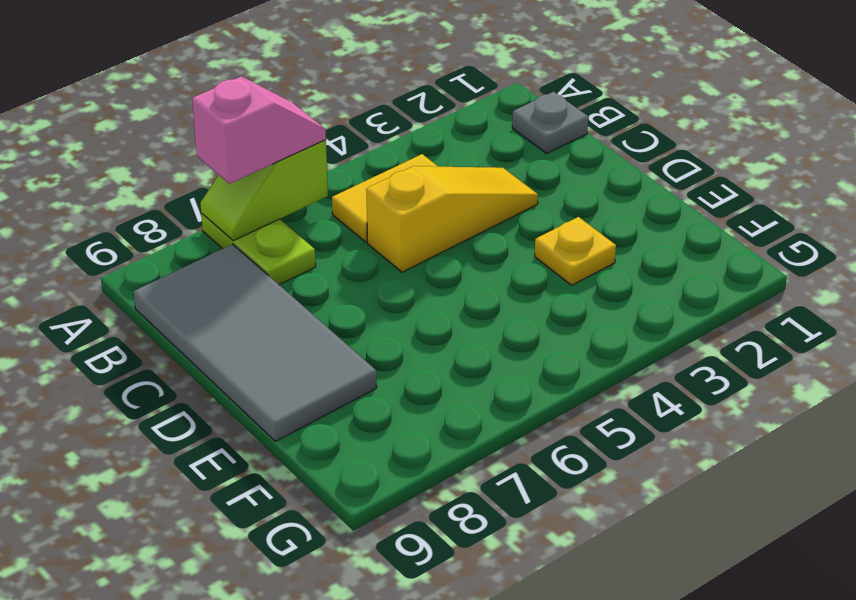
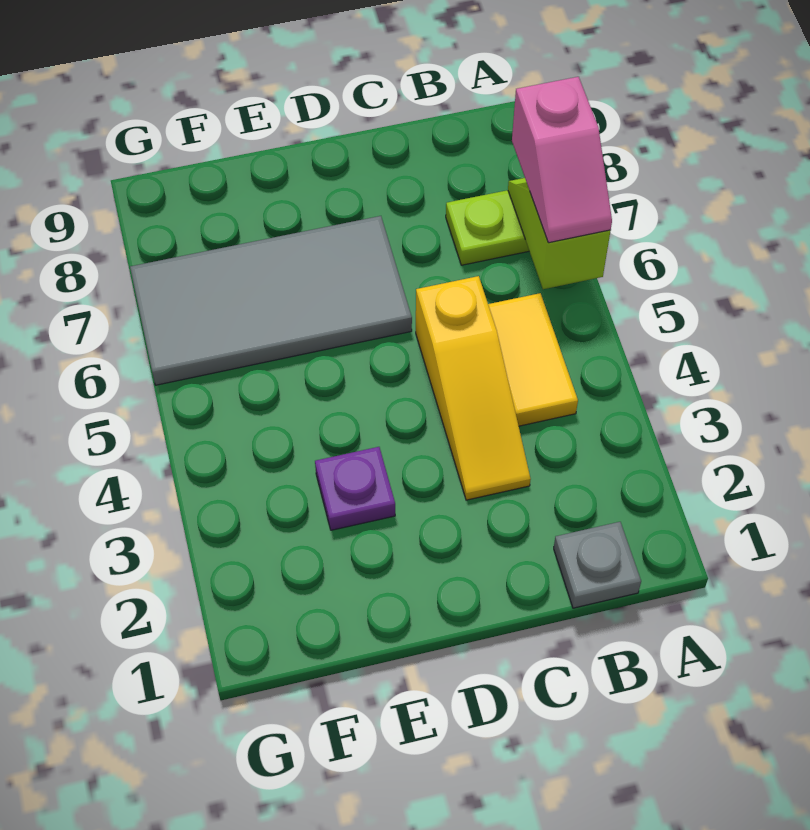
grey tile B8:E9 level 1 -> grey tile D6:G7 level 1
yellow plate E3 level 1 -> purple plate E3 level 1

